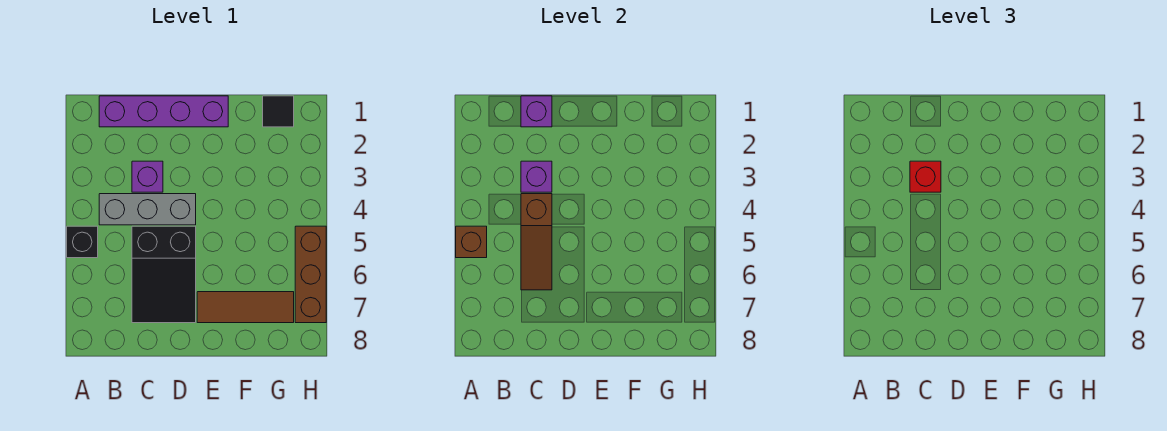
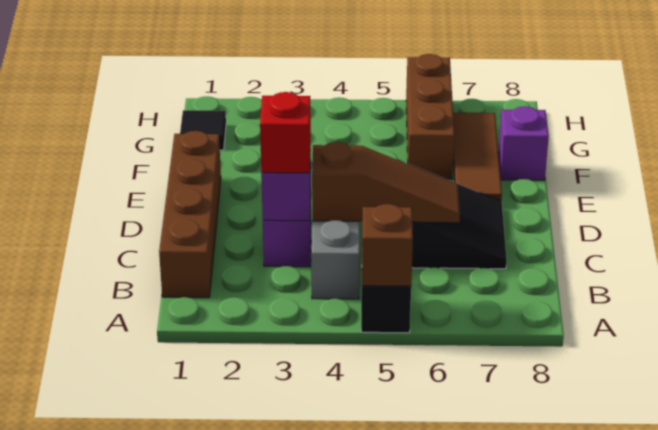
purple brick B1:E1 level 1 -> brown brick B1:E1 level 1
purple brick C1 level 2 -> purple brick F8 level 1
brown brick H5:H7 level 1 -> brown brick F6:H6 level 1

